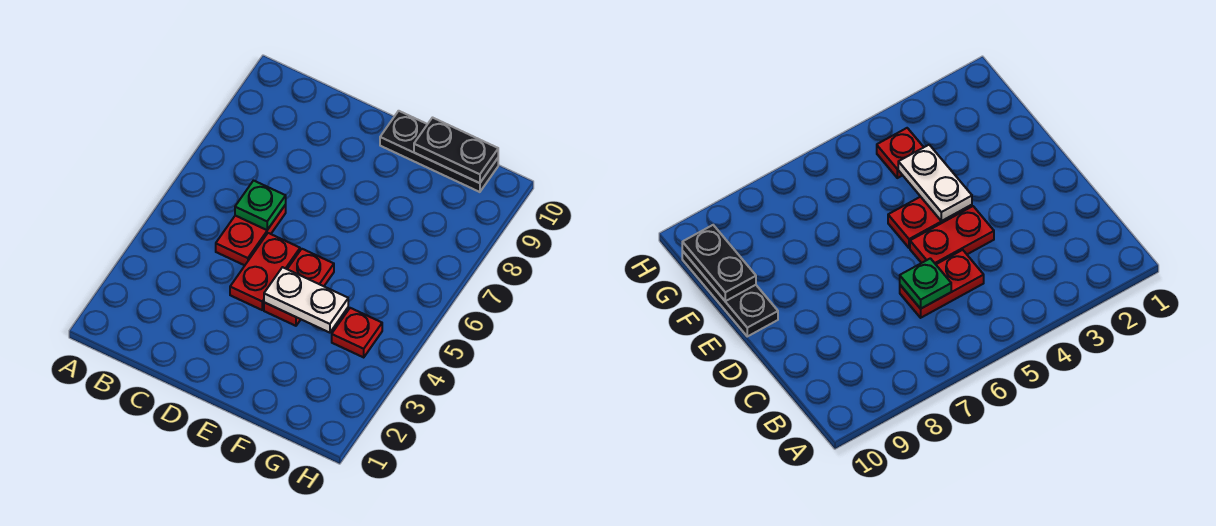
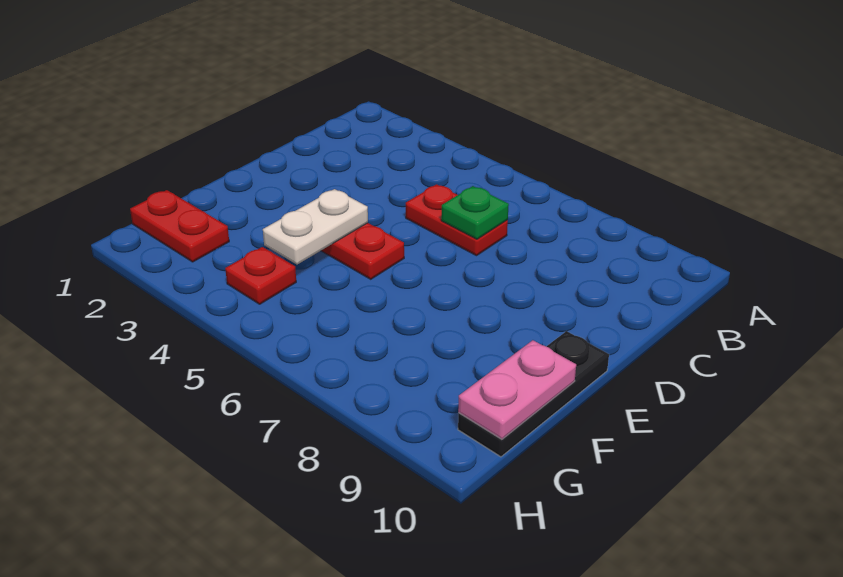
red plate D4:D5 level 1 -> red plate G1:G2 level 1
black plate F10:G10 level 2 -> pink plate F10:G10 level 2

